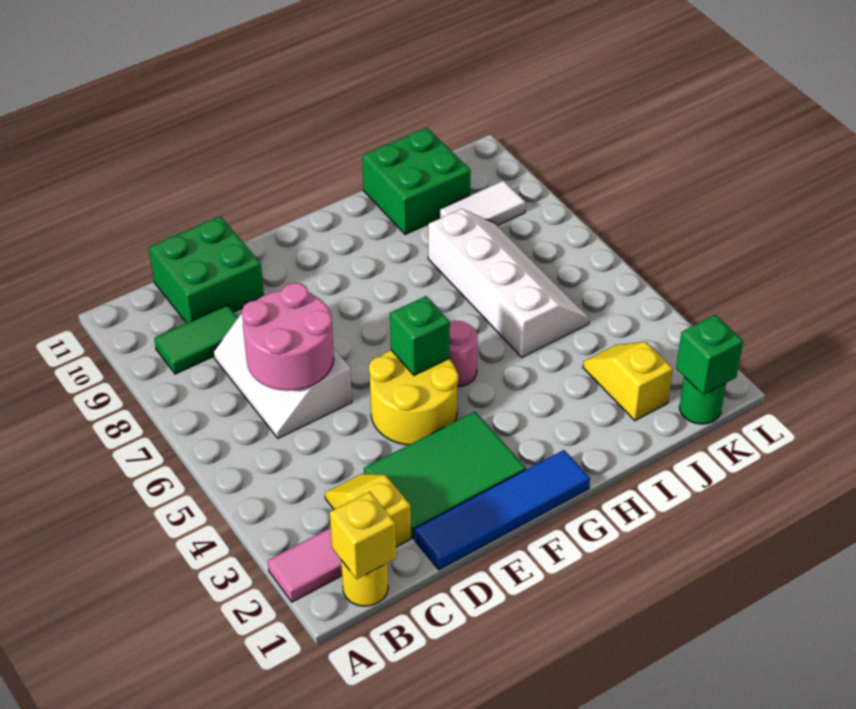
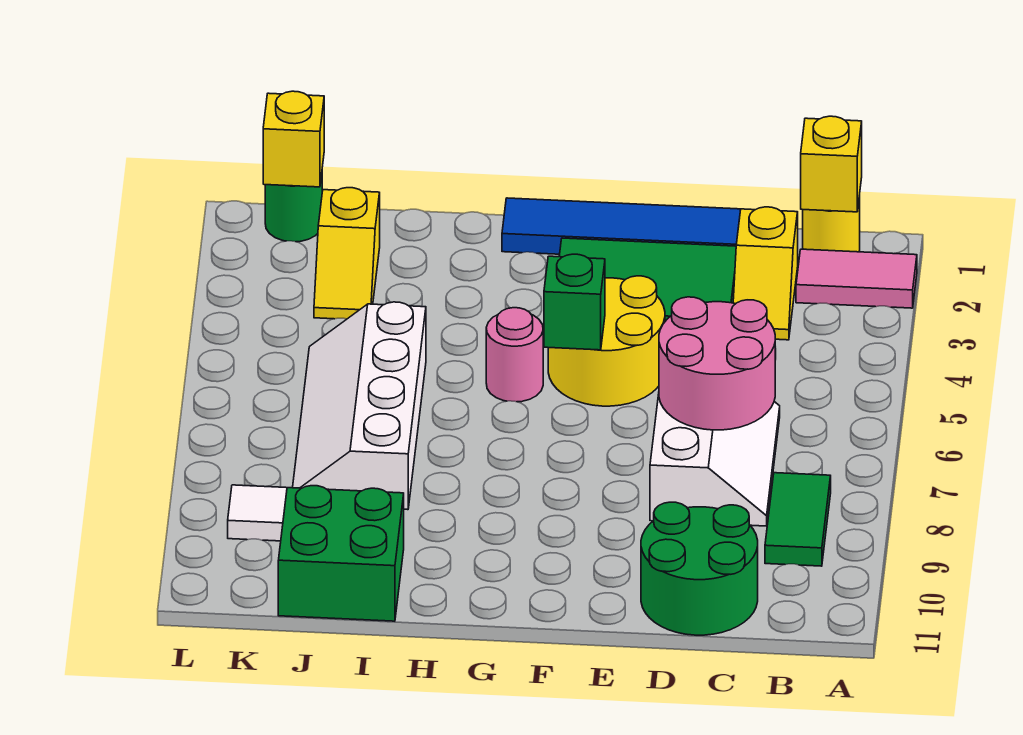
green tile B9:C9 level 1 -> green tile B8:B9 level 1
green brick C10:D11 level 1 -> green round brick C10:D11 level 1
green brick K1 level 2 -> yellow brick K1 level 2

